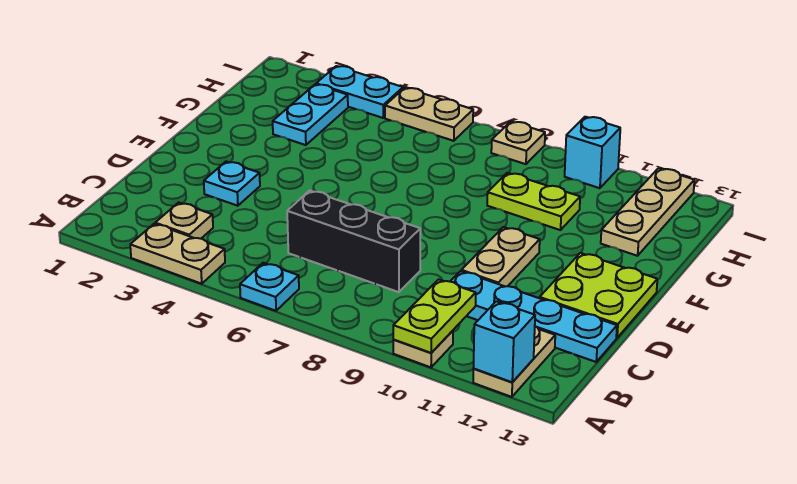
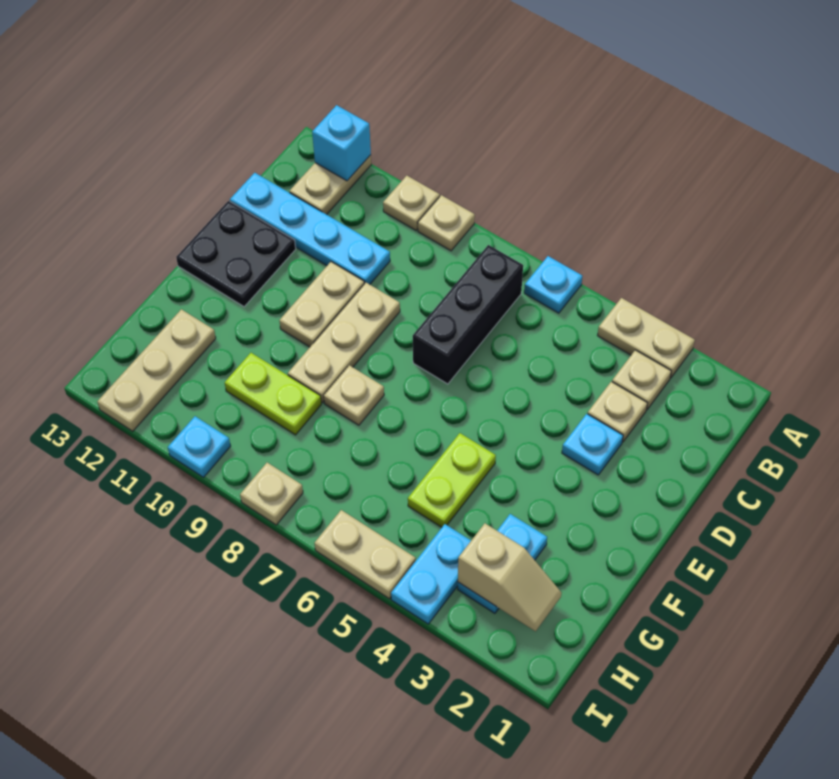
none -> tan plate A9 level 1
lime plate A10:B10 level 2 -> lime plate F5:G5 level 1
none -> tan plate C3 level 1
black brick C6:C8 level 1 -> black brick B7:D7 level 1
none -> tan plate D9:F9 level 1
lime plate D12:E13 level 1 -> black plate D12:E13 level 1
none -> tan plate F8 level 1
none -> tan slope H2:H3 level 2 top 3
cyan plate I3:I4 level 1 -> cyan plate H4:I4 level 1
cyan brick I10 level 1 -> cyan plate I10 level 1

